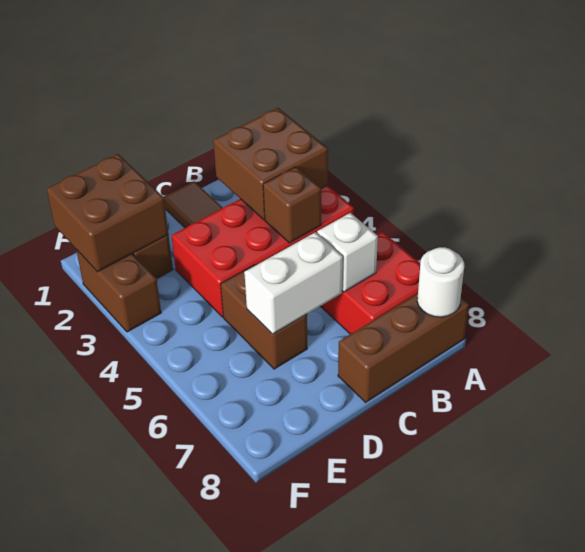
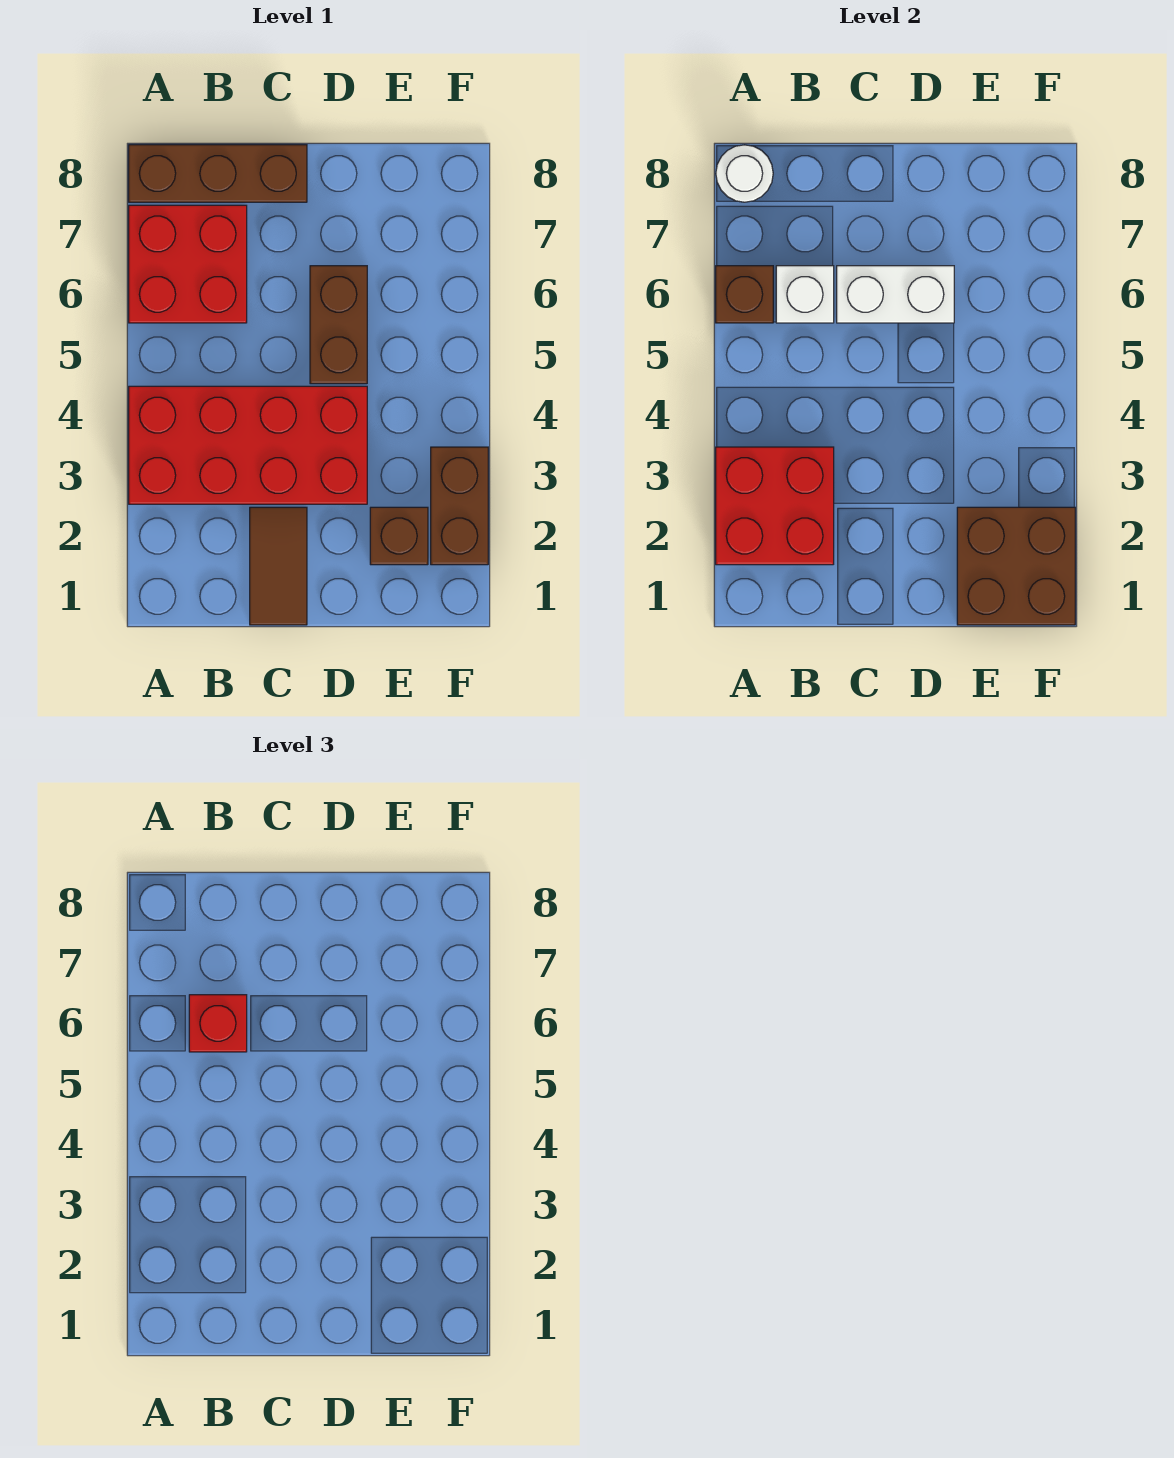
brown brick A2:B3 level 2 -> red brick A2:B3 level 2
brown brick B4 level 2 -> brown brick A6 level 2
none -> red brick B6 level 3

